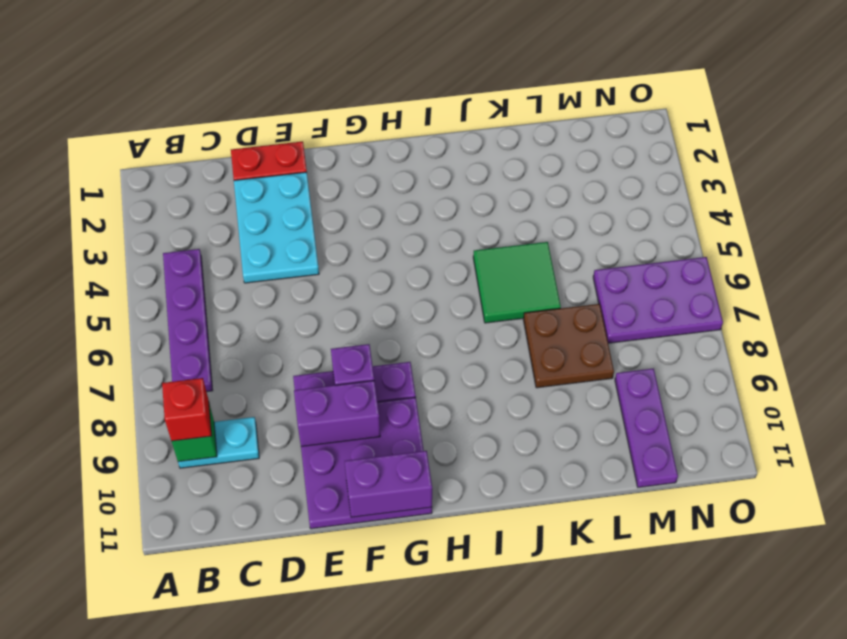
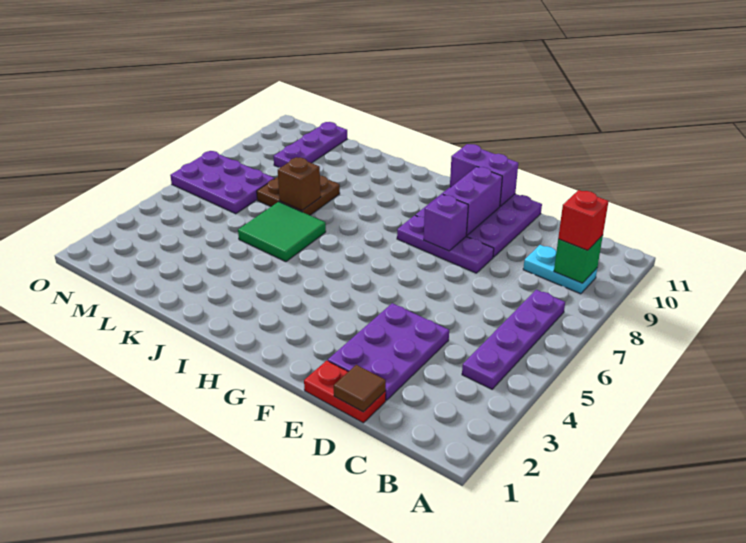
none -> brown tile D1 level 2
cyan plate D2:E4 level 1 -> purple plate D2:E4 level 1
purple brick E9:F9 level 2 -> purple brick F9:F10 level 2
none -> brown brick K7 level 2

